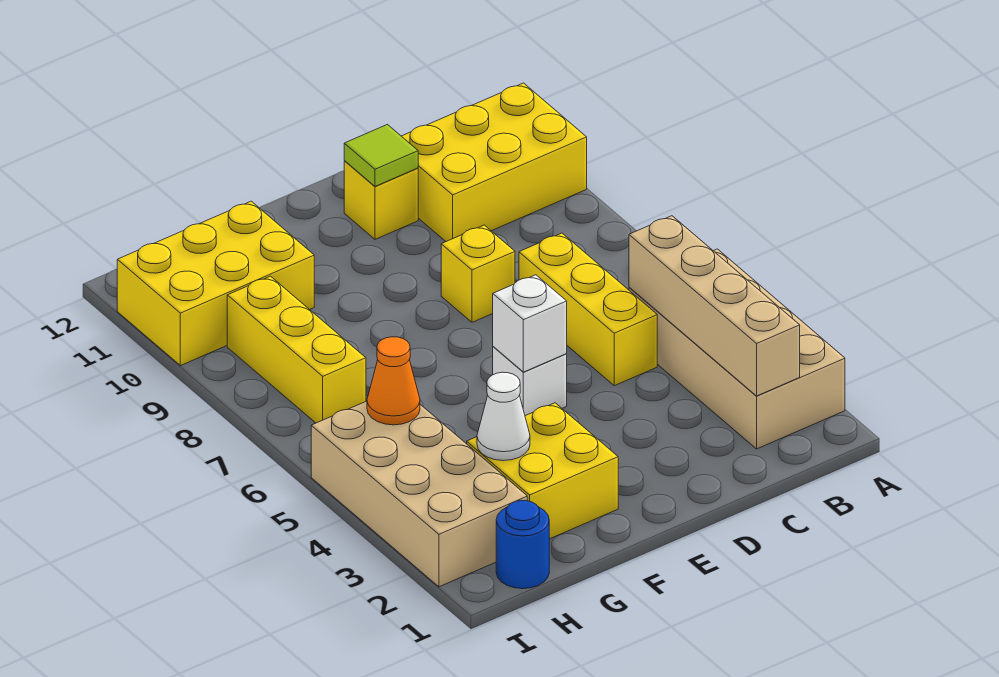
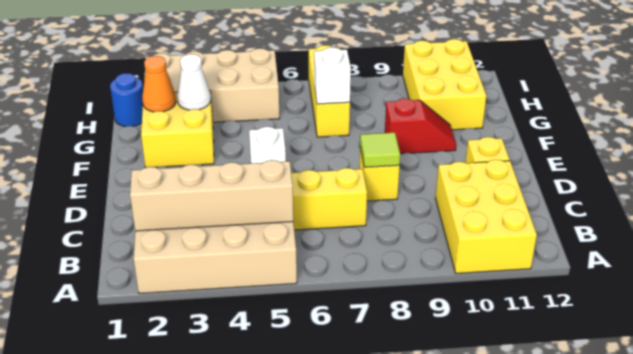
lime tile D11 level 2 -> lime tile D8 level 2
white brick E5 level 2 -> white brick G7 level 2
none -> red slope F9:F10 level 1 top 9
orange cone H5 level 2 -> orange cone G2 level 2
yellow brick H7:H9 level 1 -> yellow brick G7:I7 level 1

